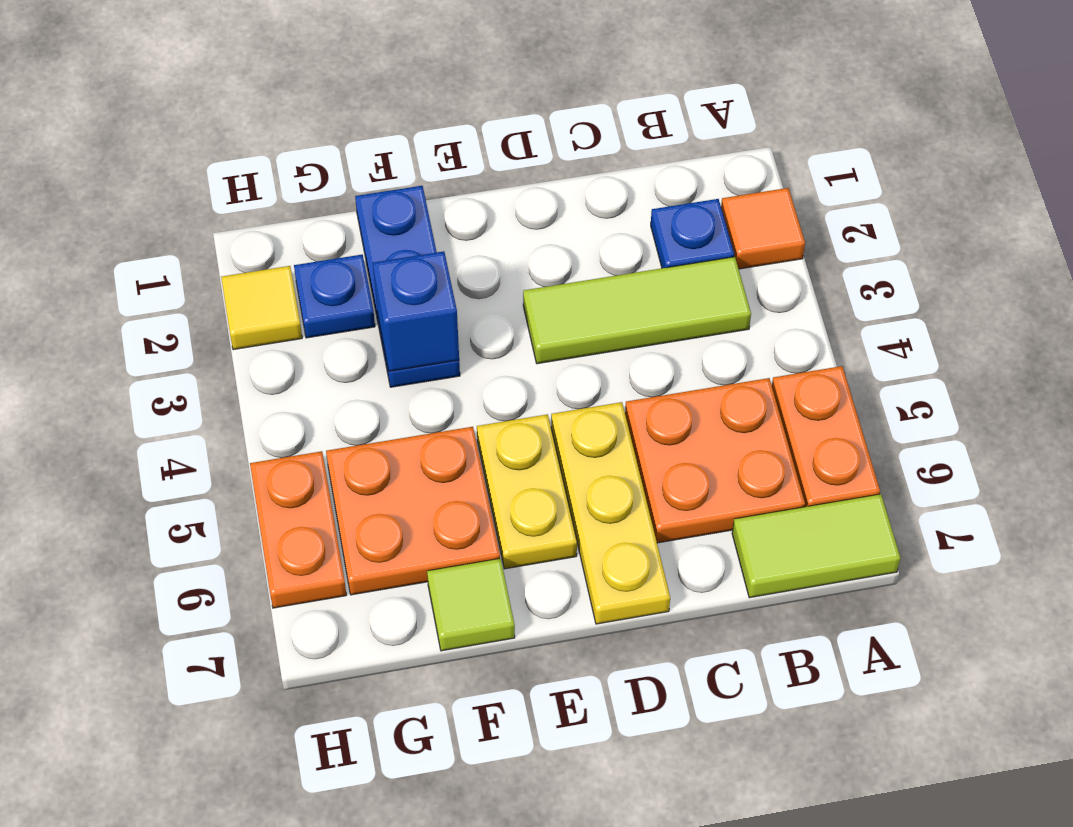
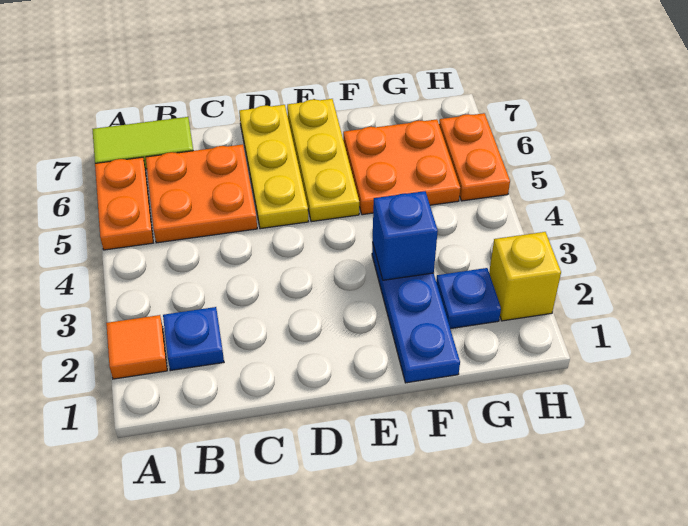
lime tile B3:D3 level 1 -> none
yellow plate E5:E6 level 1 -> yellow plate E5:E7 level 1
lime tile F7 level 1 -> none
yellow tile H2 level 1 -> yellow brick H2 level 1

